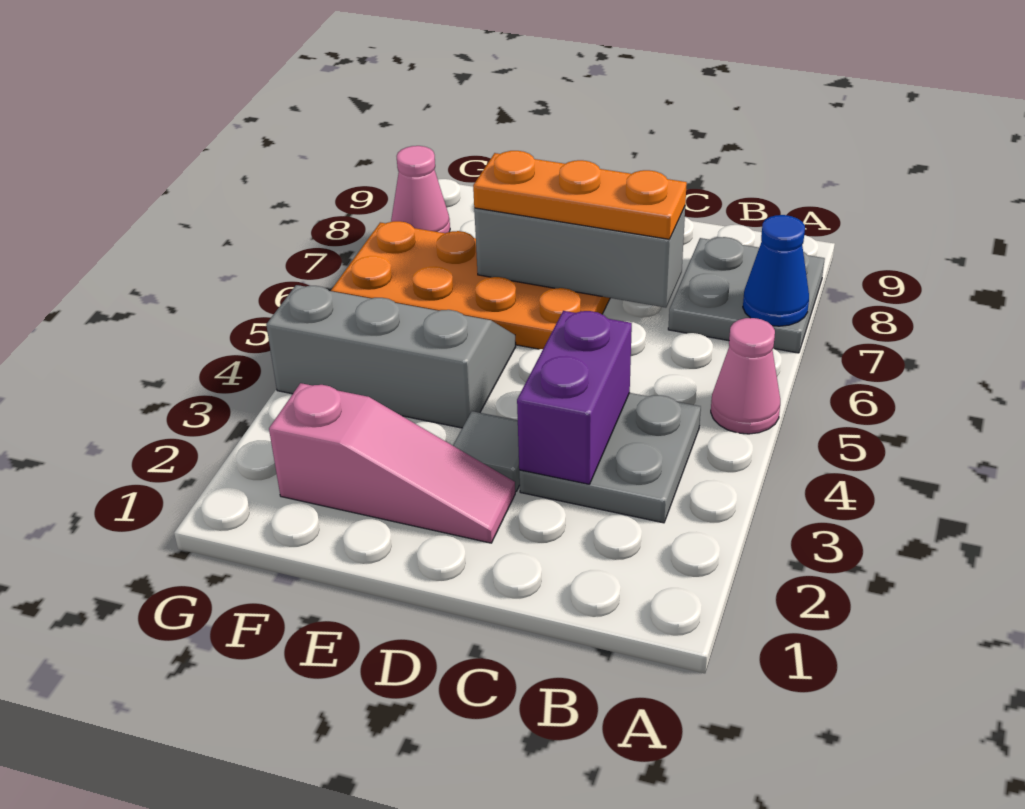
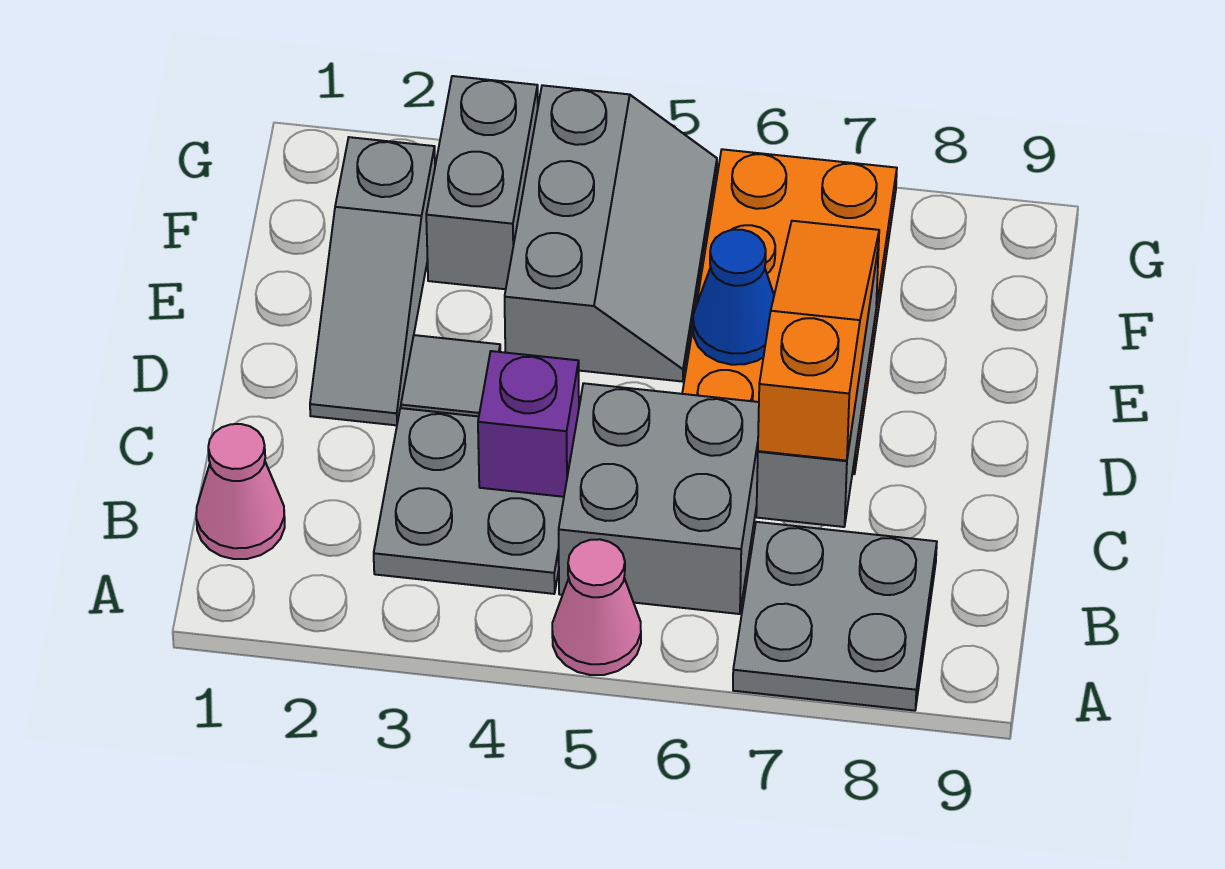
blue cone A7 level 2 -> blue cone E6 level 2
none -> grey brick B5:C6 level 1
purple brick C3:C4 level 2 -> purple brick C4 level 2
orange plate C7:E7 level 3 -> orange slope C7:E7 level 3 top C
pink slope D2:F2 level 1 top F -> grey slope D2:F2 level 1 top F
none -> grey brick F3:G3 level 1
pink cone G8 level 1 -> pink cone B1 level 1

